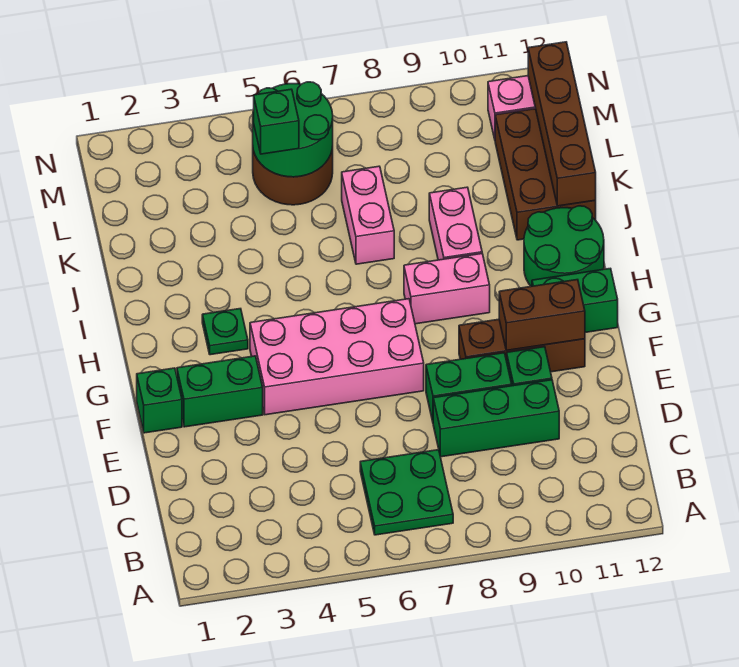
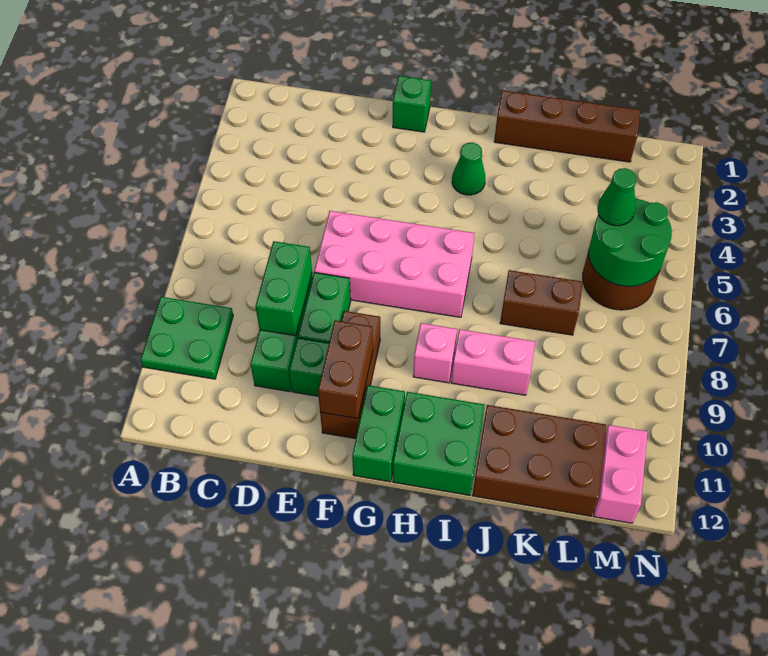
green plate B6:C7 level 1 -> green plate A9:B10 level 1
green brick F2:F3 level 1 -> green brick D8:D9 level 2
pink brick F4:G7 level 1 -> pink brick E6:H7 level 1
green plate H3 level 1 -> green cone H3 level 1
pink brick H8:H9 level 1 -> pink brick H9 level 1
green round brick H11:I12 level 1 -> green brick H11:I12 level 1
pink brick J7:K7 level 1 -> brown brick J7:K7 level 1
brown brick J12:M12 level 2 -> brown brick I1:L1 level 1
green brick L5 level 3 -> green cone L5 level 3

